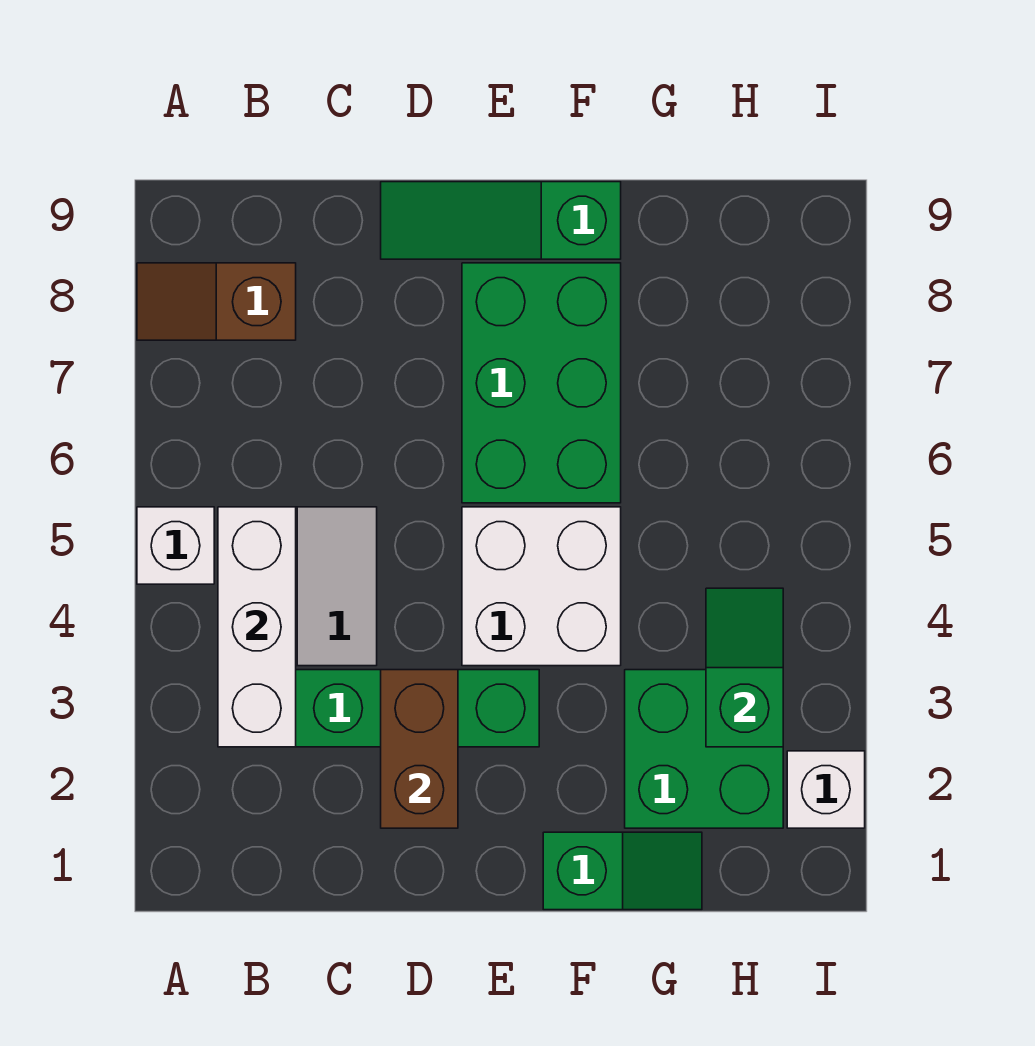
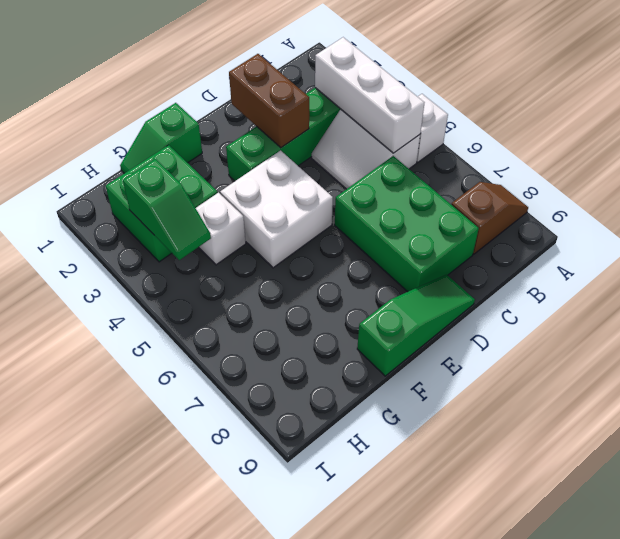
green brick E6:F8 level 1 -> green brick C6:D8 level 1
white brick I2 level 1 -> white brick G4 level 1

